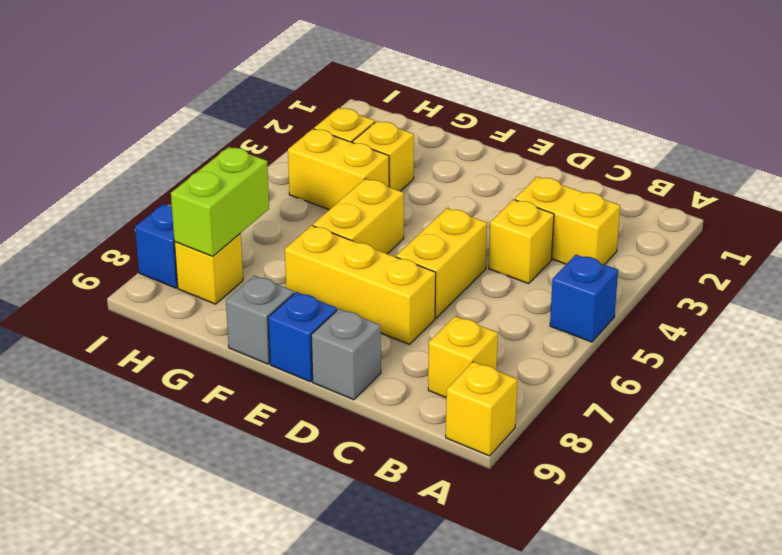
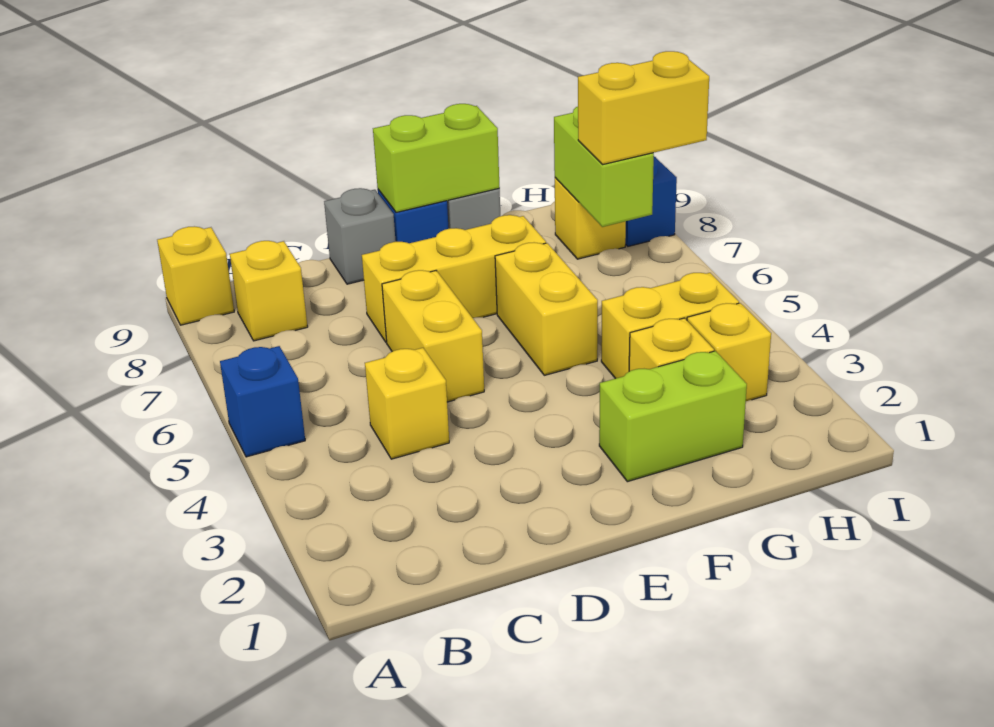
yellow brick B3:C3 level 1 -> yellow brick H7:I7 level 3
none -> lime brick E9:F9 level 2
none -> lime brick F2:G2 level 1

